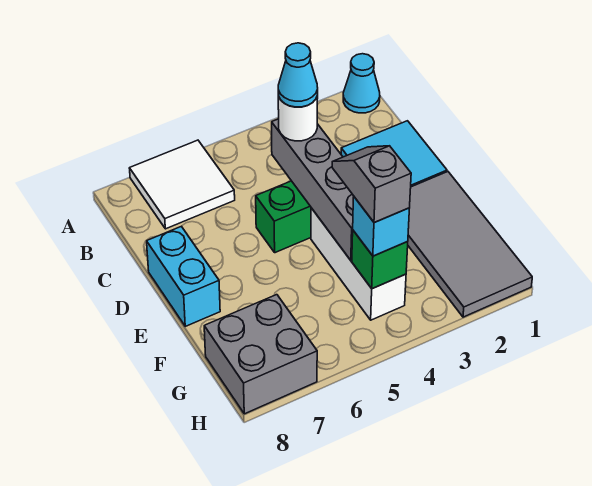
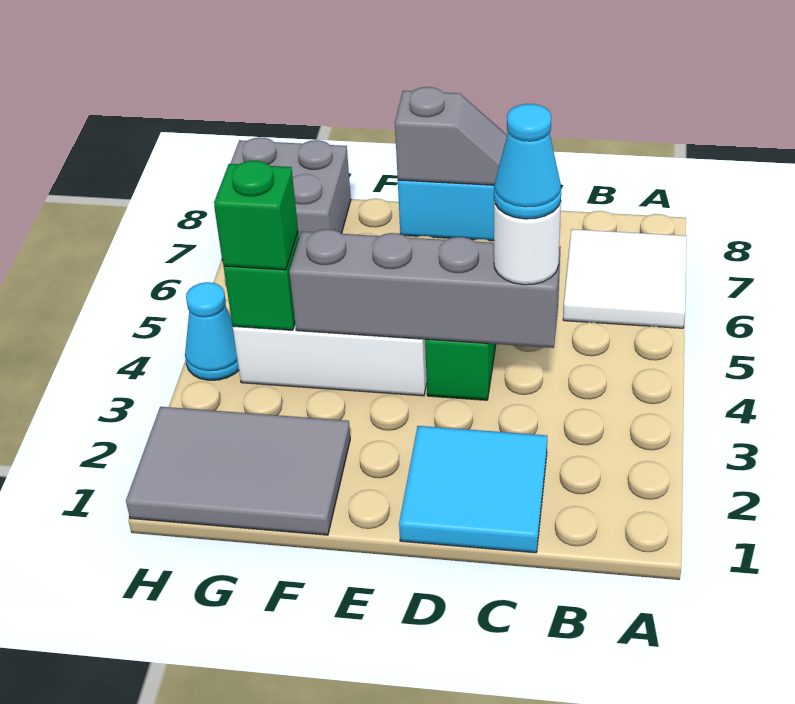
cyan cone A1 level 1 -> cyan cone H4 level 1
grey tile E1:H2 level 1 -> grey tile F1:H2 level 1
grey slope F4:G4 level 4 top G -> grey slope D8:E8 level 2 top E
cyan brick G4 level 3 -> green brick G4 level 3

